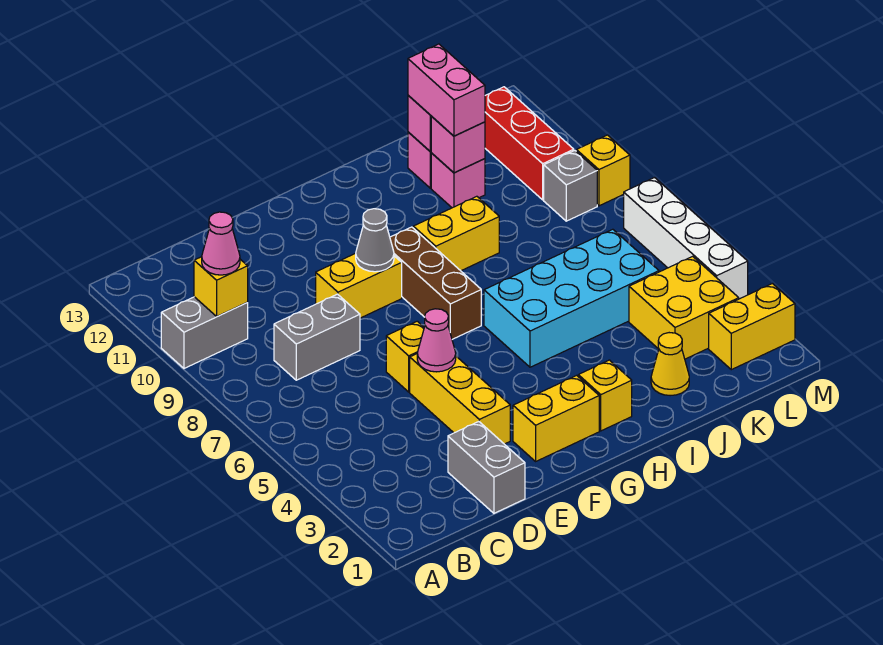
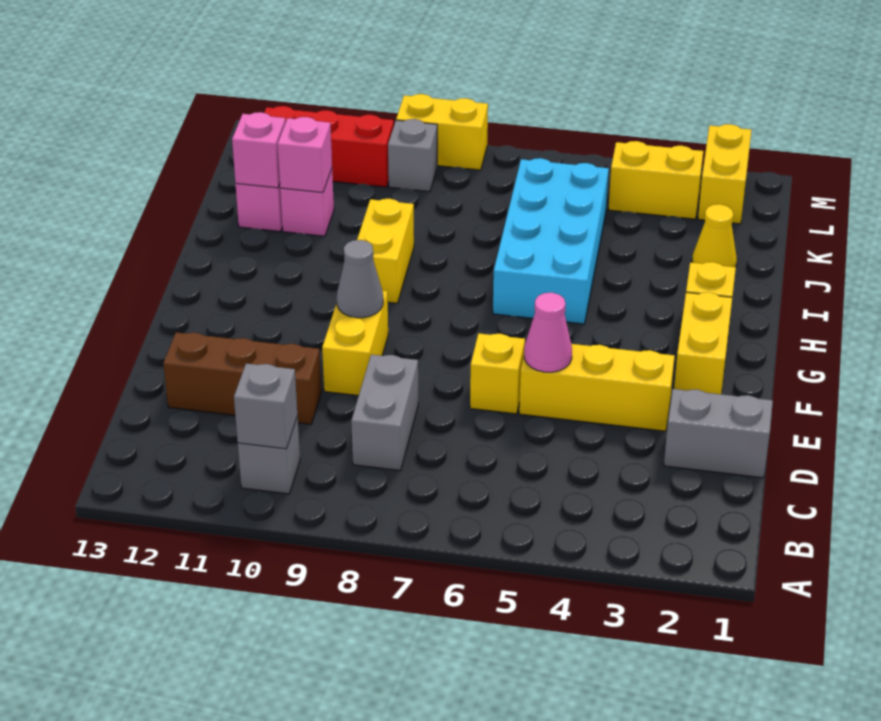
grey brick A10:B10 level 1 -> grey brick B10 level 1
yellow brick B10 level 2 -> grey brick B10 level 2
pink cone B10 level 3 -> none
brown brick G7:G9 level 1 -> brown brick D10:D12 level 1
pink brick J11:J12 level 3 -> none
yellow brick K3:L4 level 1 -> yellow brick L3:L4 level 1
white brick M4:M7 level 1 -> none
yellow brick M9 level 1 -> yellow brick M8:M9 level 1

